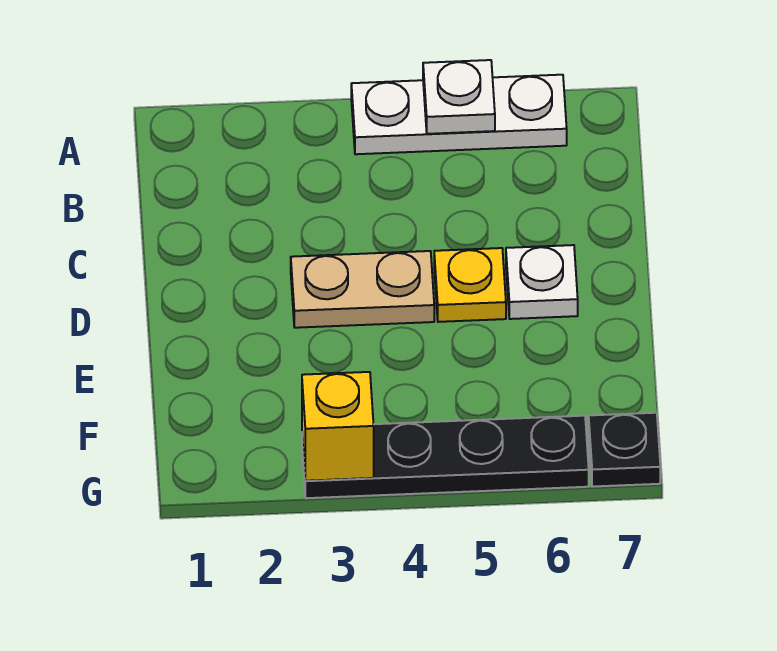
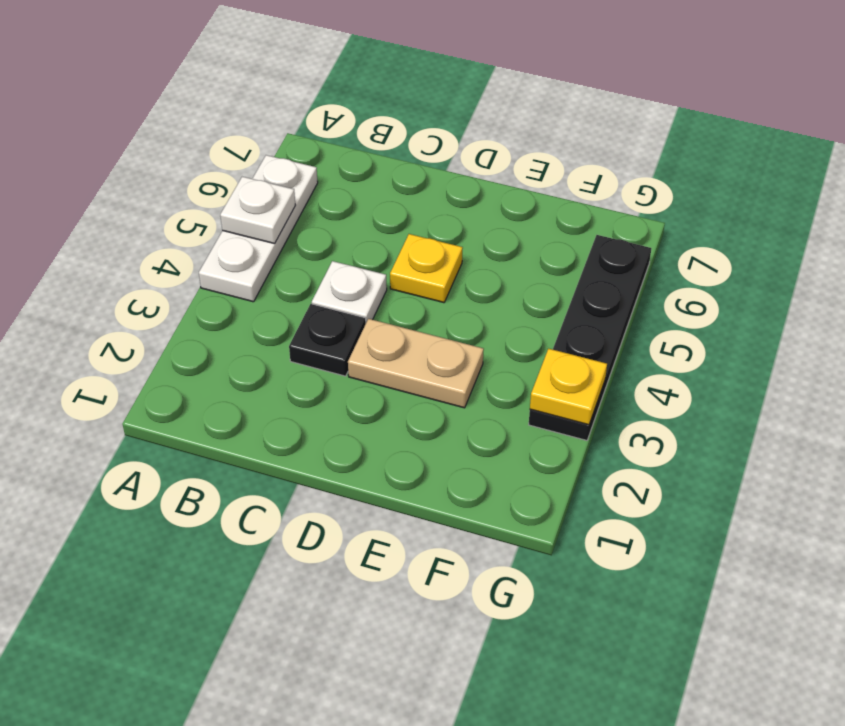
tan plate D3:D4 level 1 -> tan plate D3:E3 level 1
white plate D6 level 1 -> white plate C4 level 1
yellow brick G3 level 2 -> yellow plate G3 level 2
black plate G7 level 1 -> black plate C3 level 1

